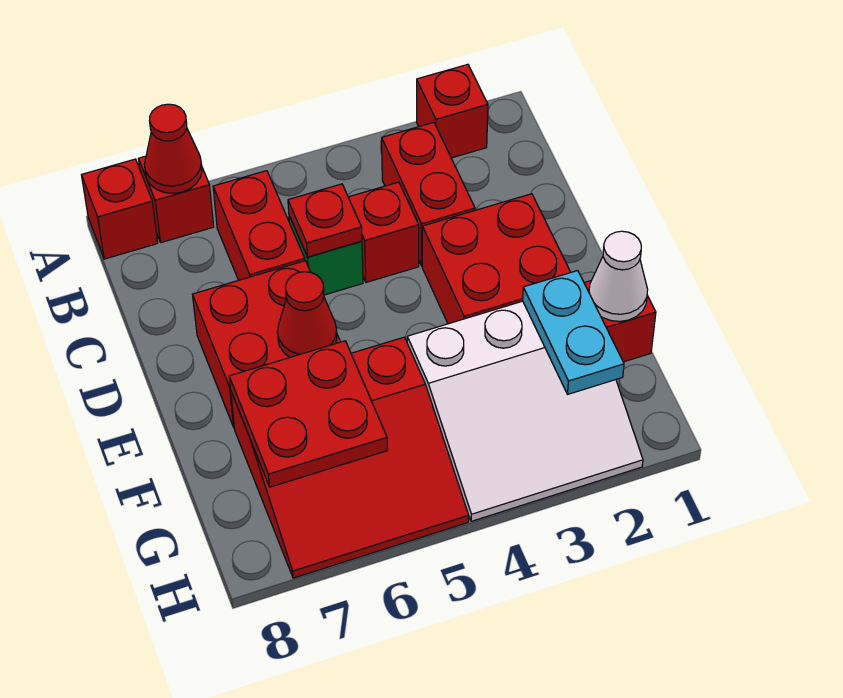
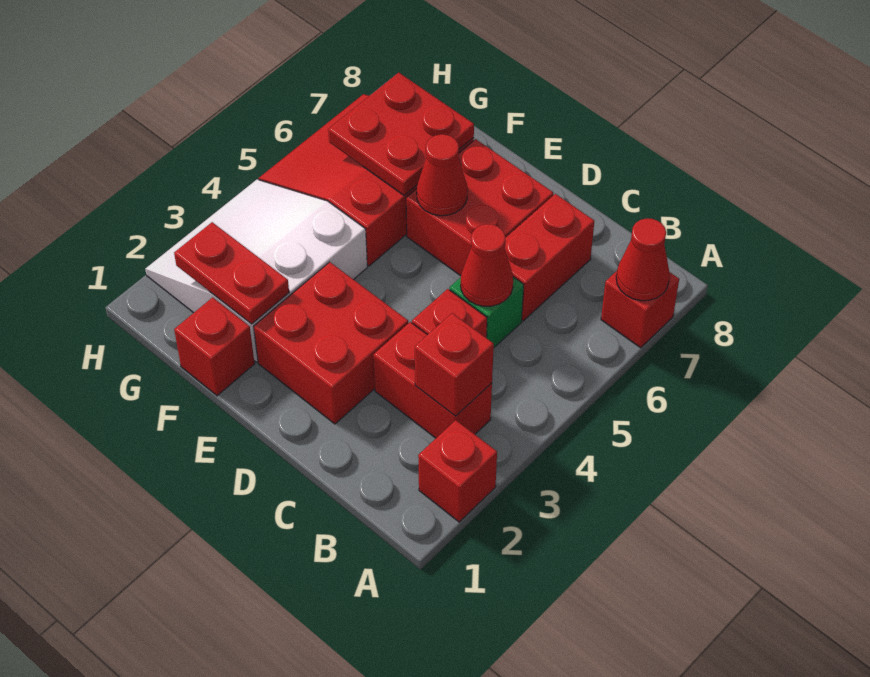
red brick A8 level 1 -> red brick B3 level 2
red brick B6:C6 level 1 -> red brick C6:C7 level 1
red plate C5 level 2 -> red cone C5 level 2
white cone F1 level 2 -> none
cyan plate F2:G2 level 2 -> red plate F2:G2 level 2

